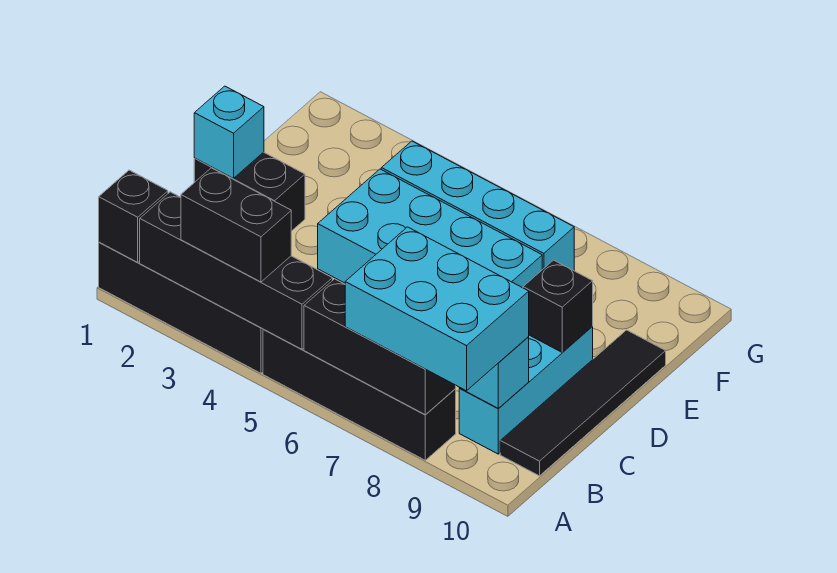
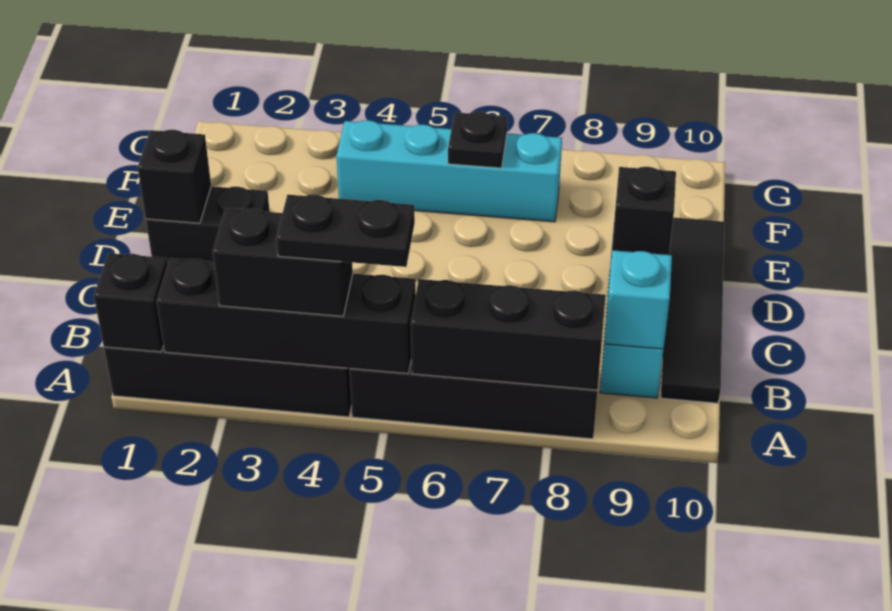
none -> black plate A4:A5 level 4
cyan brick A7:B9 level 3 -> none
cyan brick D1 level 2 -> black brick D1 level 2
cyan brick D4:E7 level 1 -> none
none -> black plate F6 level 2

